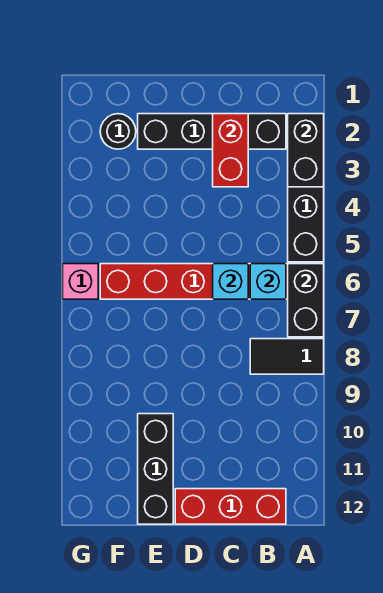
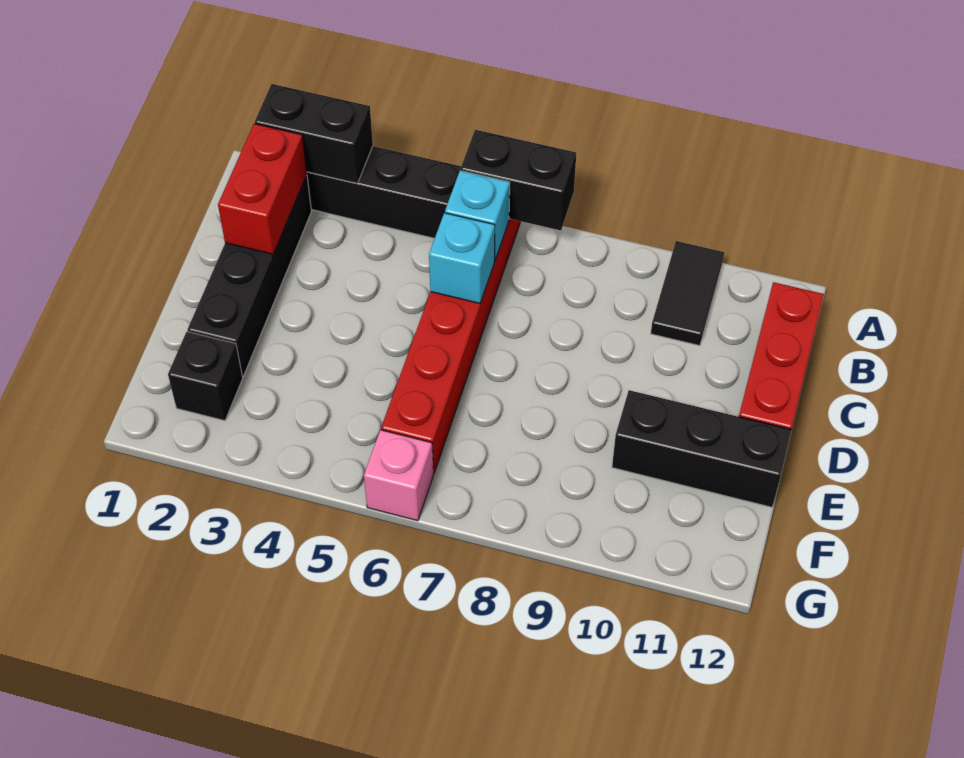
black tile A8:B8 level 1 -> black tile A10:B10 level 1
red brick C2:C3 level 2 -> red brick B2:C2 level 2
black round brick F2 level 1 -> black brick F2 level 1

